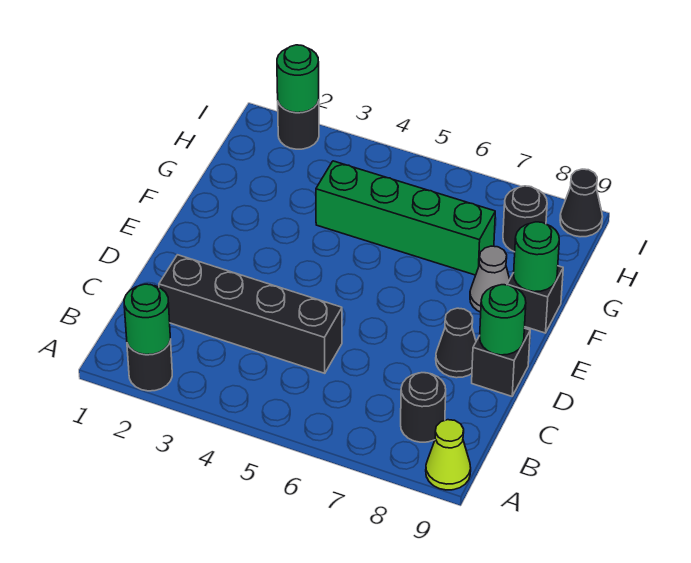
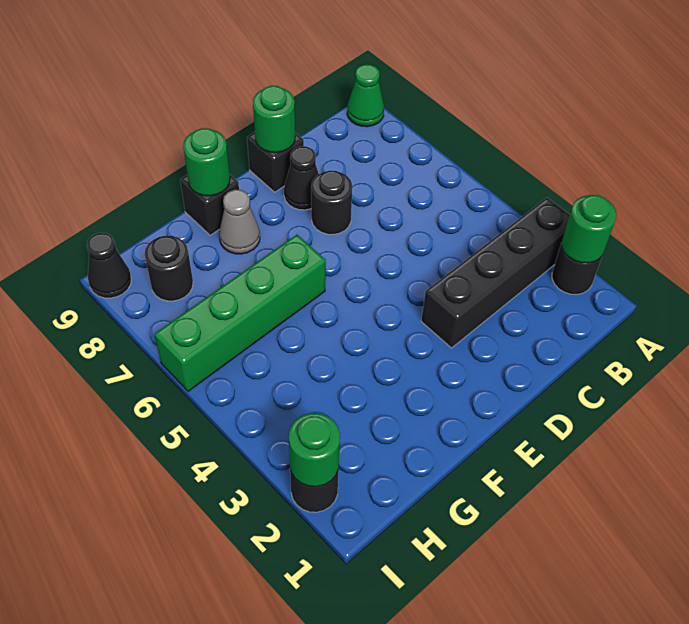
lime cone A9 level 1 -> green cone A9 level 1
black round brick B8 level 1 -> black round brick D7 level 1
black brick C2:C5 level 1 -> black brick A3:D3 level 1
green brick G4:G7 level 1 -> green brick F6:I6 level 1

